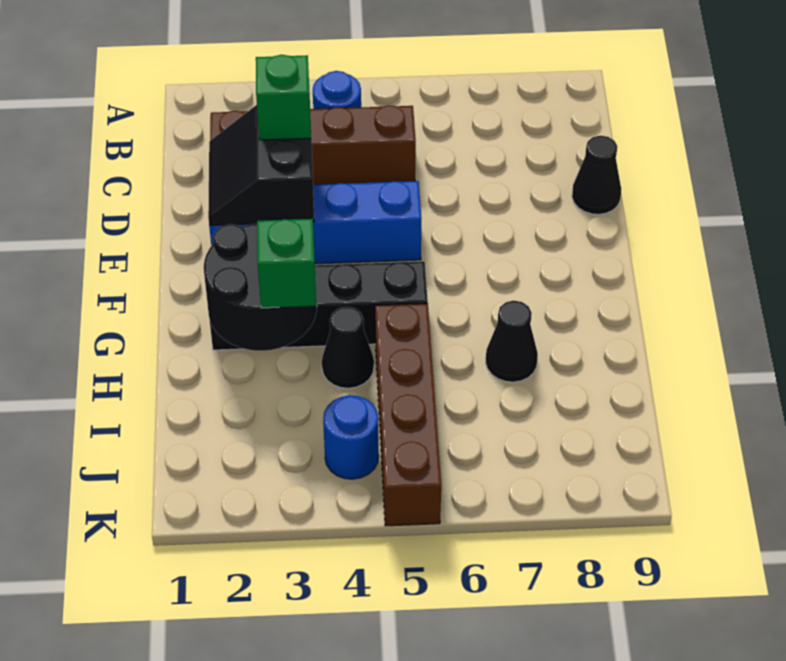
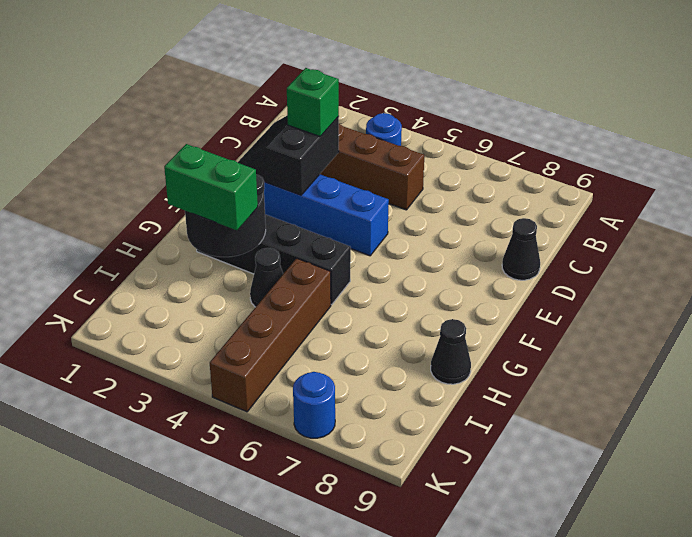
green brick H3 level 3 -> green brick H2:H3 level 3
black cone H7 level 1 -> black cone H9 level 1
blue round brick J4 level 1 -> blue round brick K7 level 1

